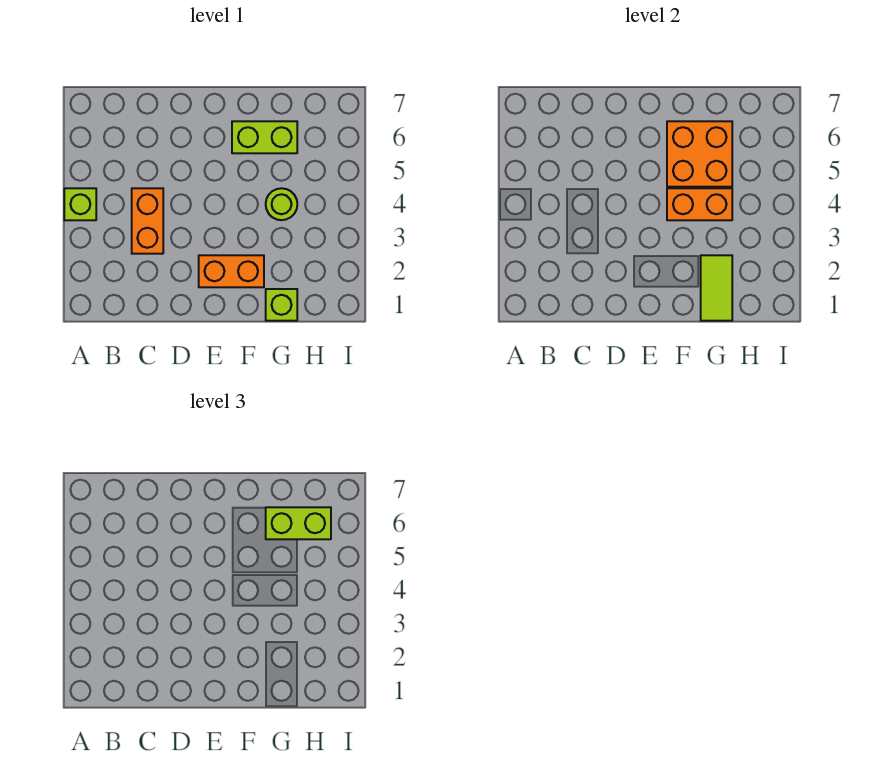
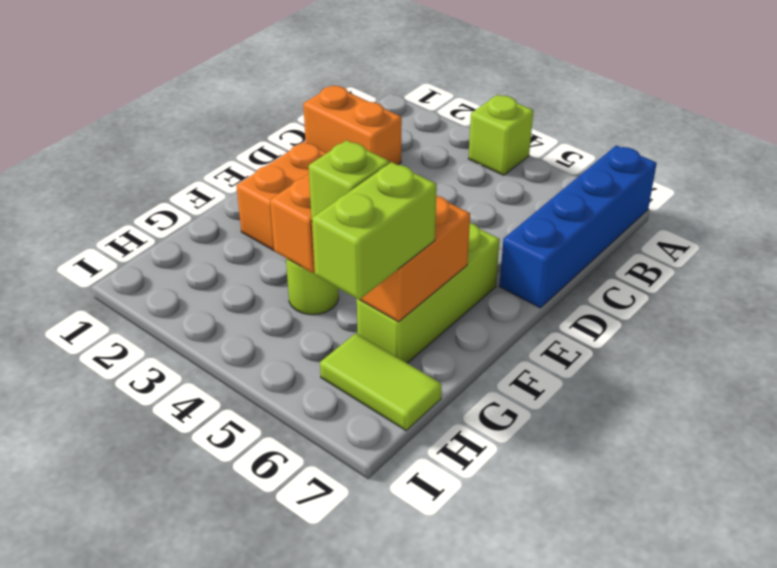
none -> blue brick A7:D7 level 1
orange brick C3:C4 level 1 -> orange brick C1:C2 level 1
lime brick F6:G6 level 1 -> lime brick E6:G6 level 1
lime brick G1 level 1 -> lime brick G5 level 3
lime tile G1:G2 level 2 -> lime tile H6:H7 level 1

